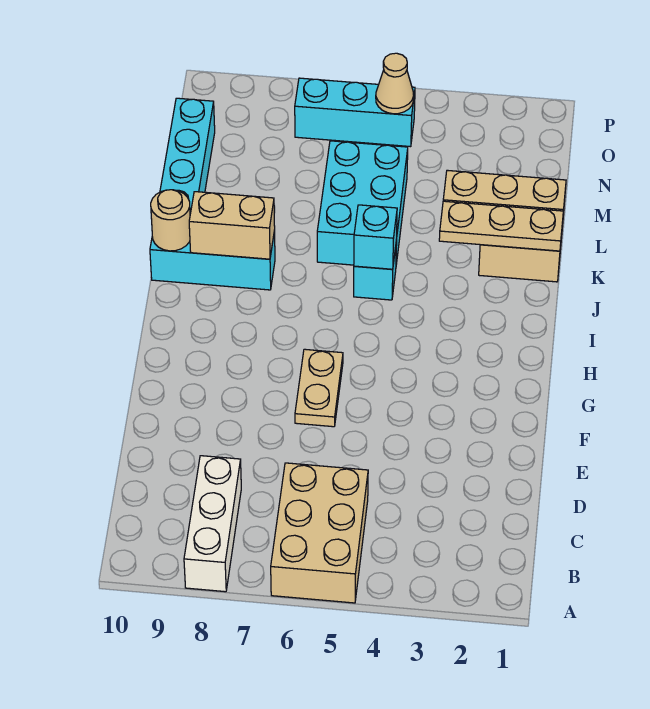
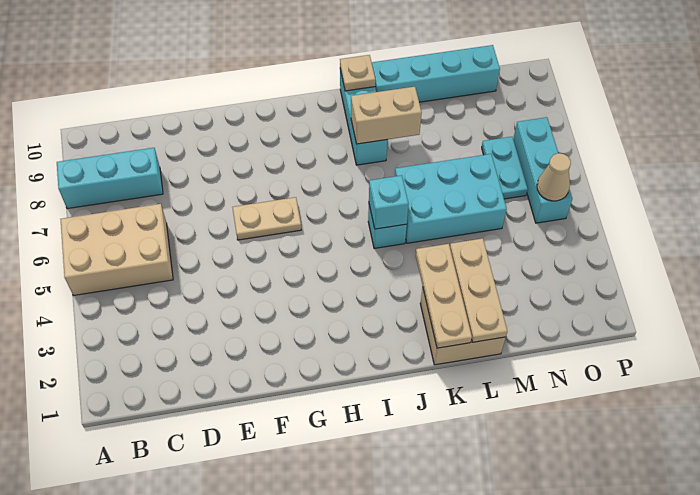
white brick A8:C8 level 1 -> cyan brick A8:C8 level 1
tan brick J8:J9 level 2 -> tan brick J8:K8 level 2
tan round brick J10 level 2 -> tan plate J10 level 2
none -> cyan plate N6:N7 level 1

